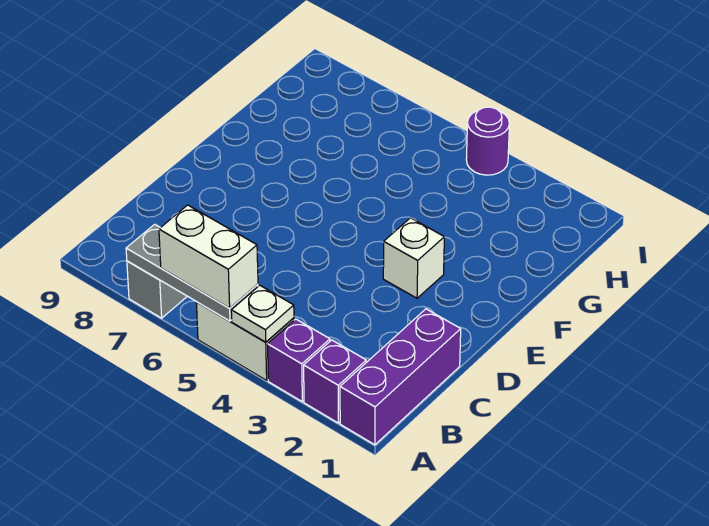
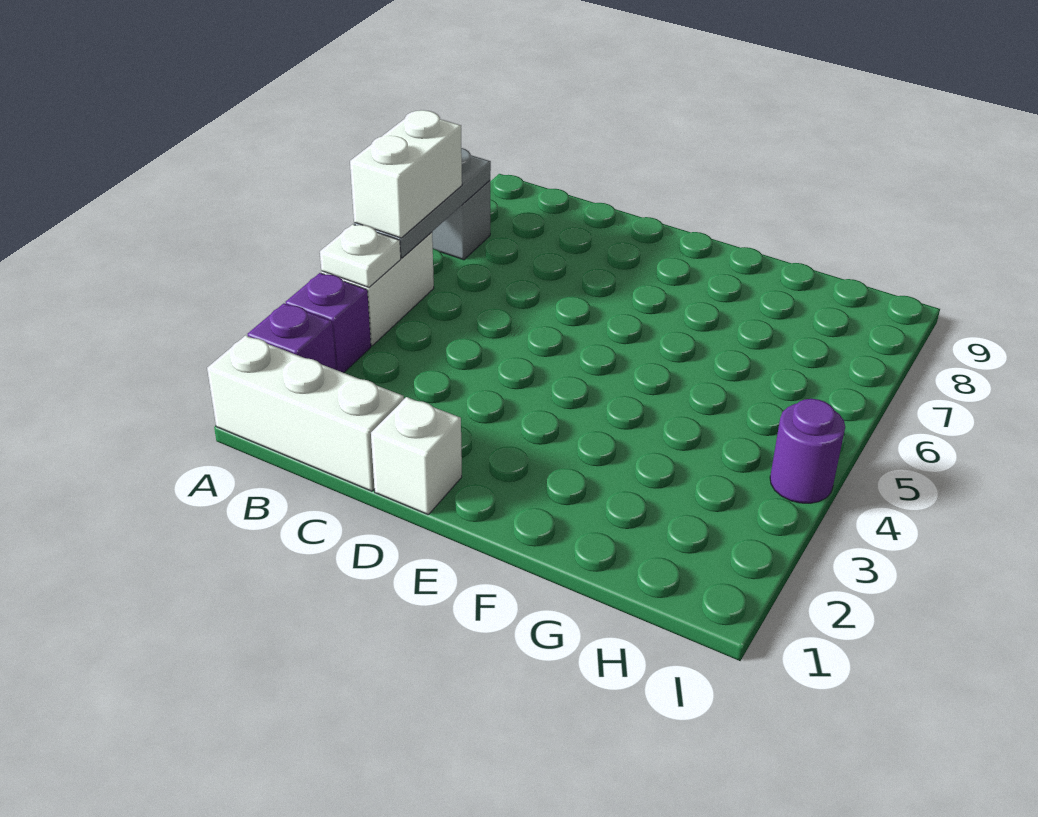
purple brick A1:C1 level 1 -> white brick A1:C1 level 1
white brick E3 level 1 -> white brick D1 level 1

